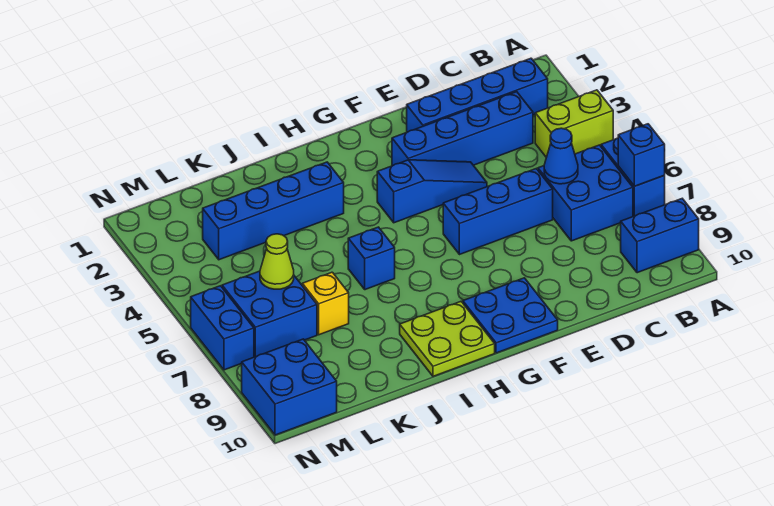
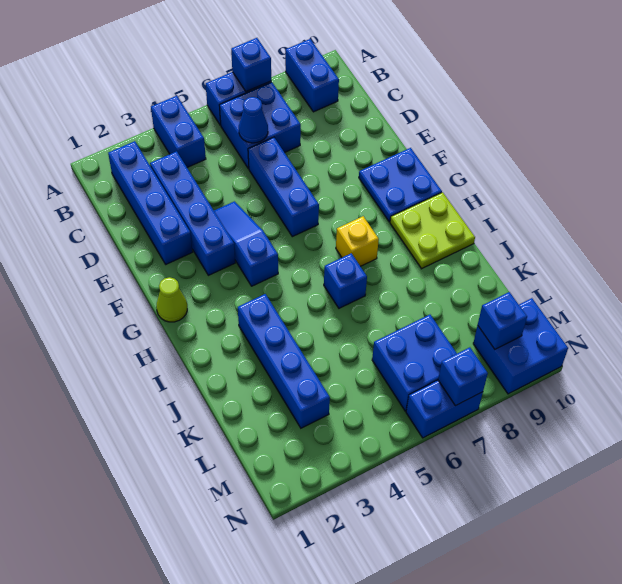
lime brick A4:B4 level 1 -> blue brick A4:B4 level 1
yellow brick K7 level 1 -> yellow brick H7 level 1
lime cone L6 level 2 -> lime cone G1 level 1
none -> blue brick M9 level 2
none -> blue brick N7 level 2

